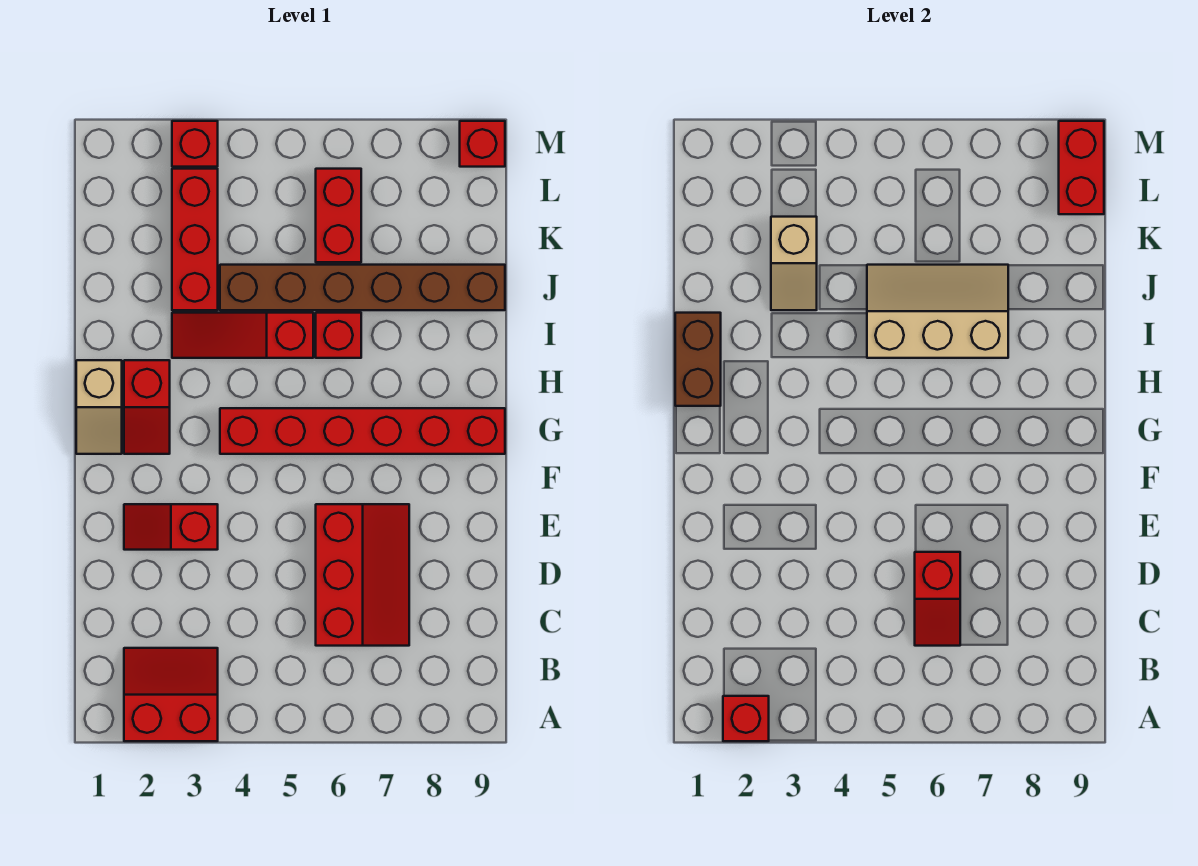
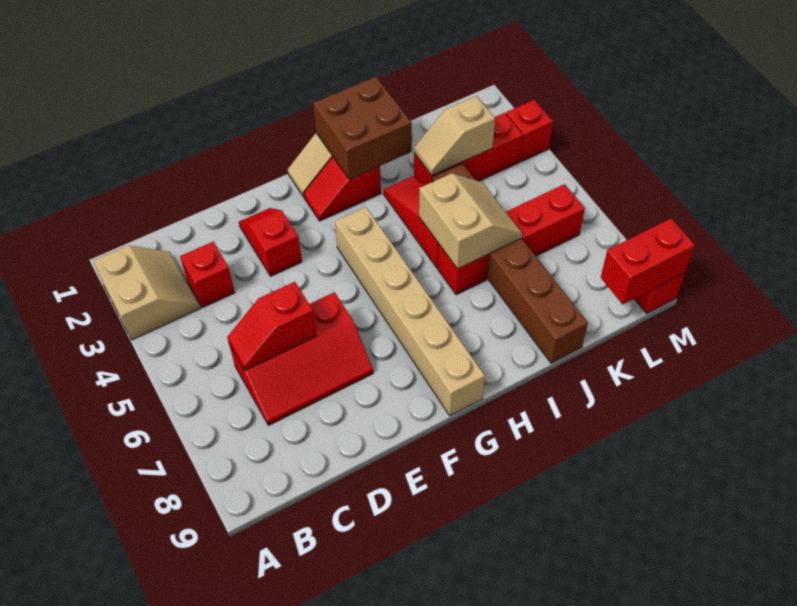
red slope A2:B3 level 1 top A -> tan slope A2:B3 level 1 top A
red brick A2 level 2 -> red brick C3 level 1
red brick G4:G9 level 1 -> tan brick G4:G9 level 1
brown brick H1:I1 level 2 -> brown brick H1:I2 level 2
tan slope I5:J7 level 2 top I -> tan slope I5:J6 level 2 top I

